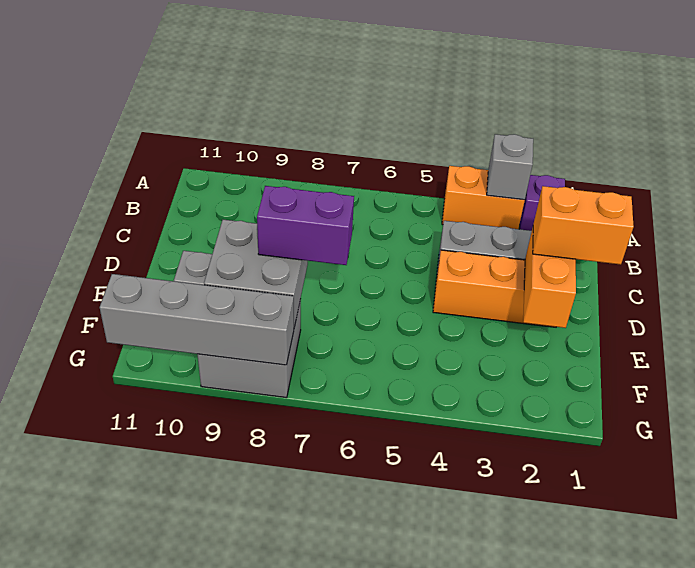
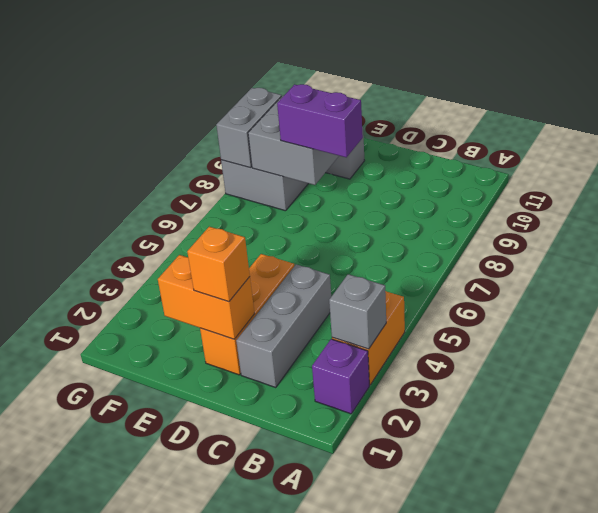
orange brick D1:D2 level 3 -> orange brick D2 level 3
purple brick E7:E8 level 3 -> purple brick D8:E8 level 3
grey brick G8:G11 level 2 -> grey brick G8:G9 level 2

